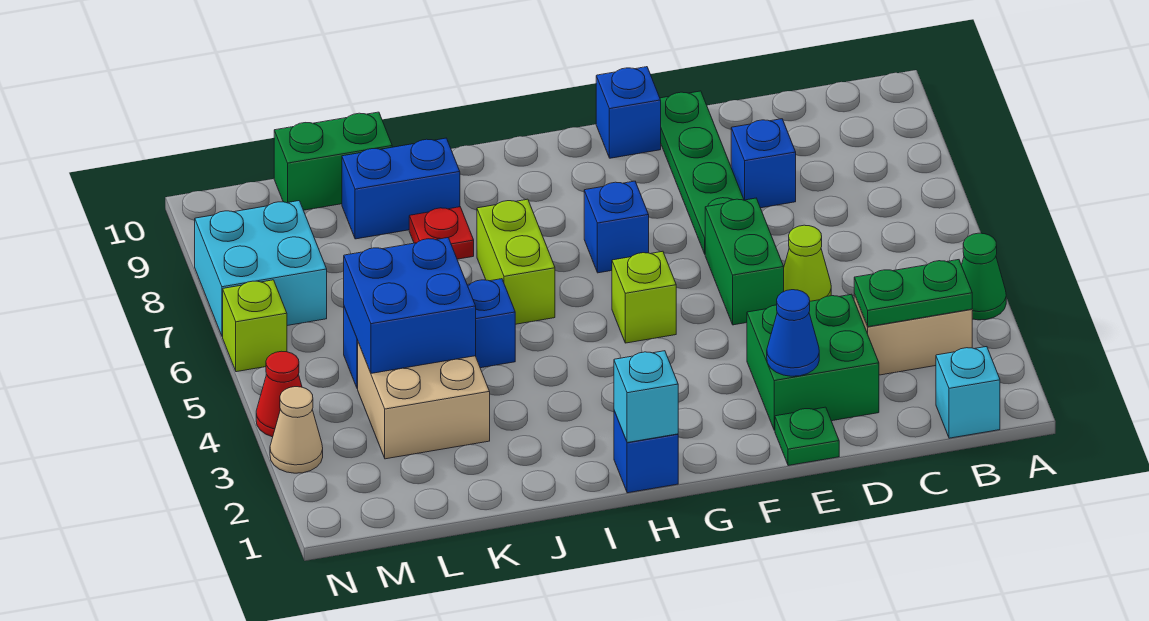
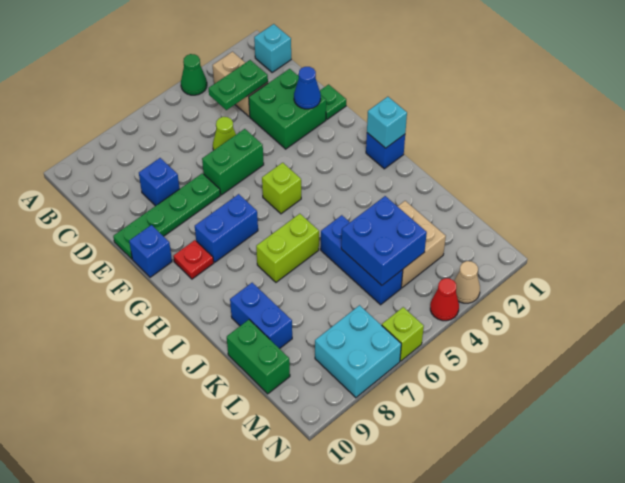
green plate B3:C3 level 2 -> green plate C3:C4 level 2
blue brick G7 level 1 -> blue brick G7:G8 level 1
red plate J8 level 1 -> red plate G9 level 1

